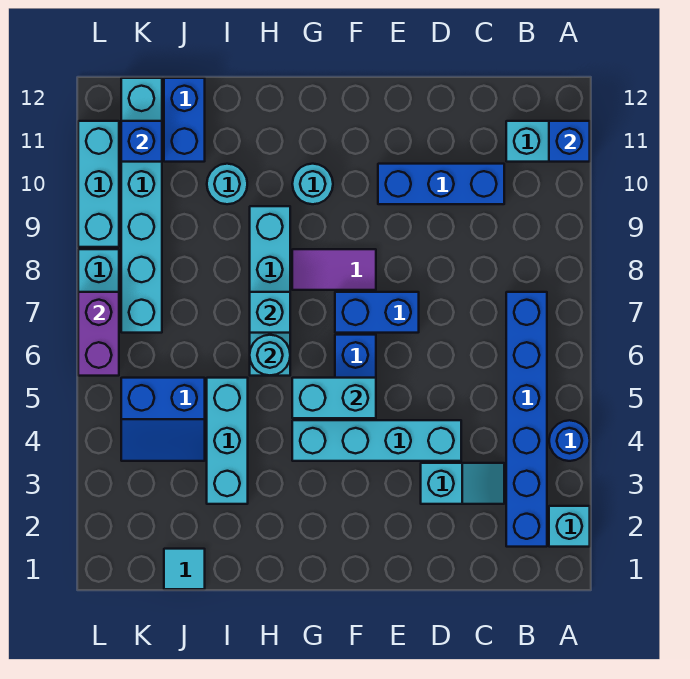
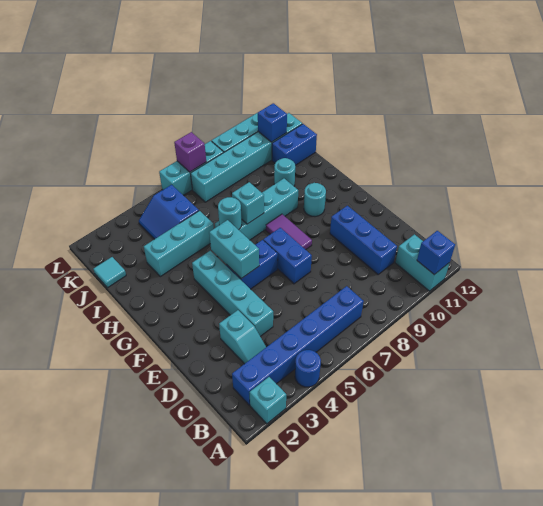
purple brick L6:L7 level 2 -> purple brick L7 level 2

